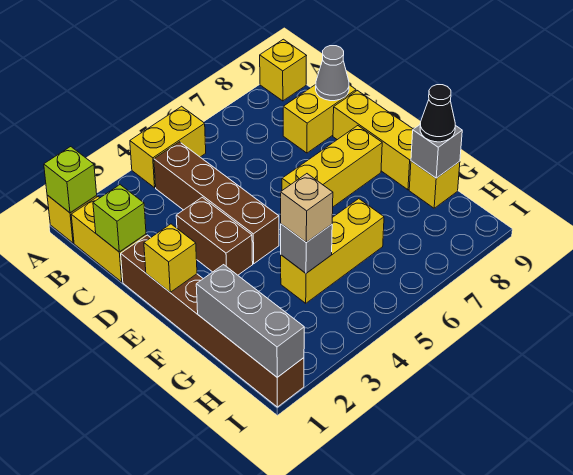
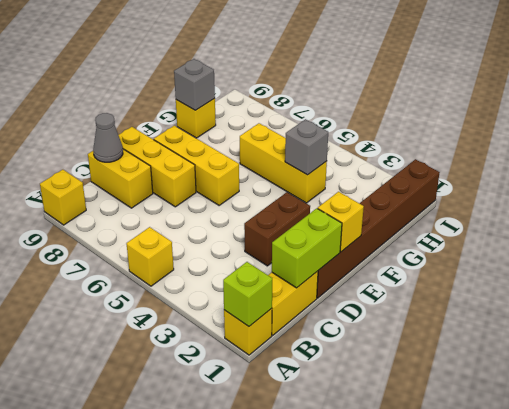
yellow brick A4:A5 level 1 -> yellow brick A5 level 1
brown brick B4:E4 level 1 -> none
lime brick C1 level 2 -> lime brick C1:D1 level 2
yellow brick D9:F9 level 1 -> yellow brick D7:D9 level 1
grey brick G1:I1 level 2 -> none
tan brick G4 level 3 -> none
black cone G9 level 3 -> none

